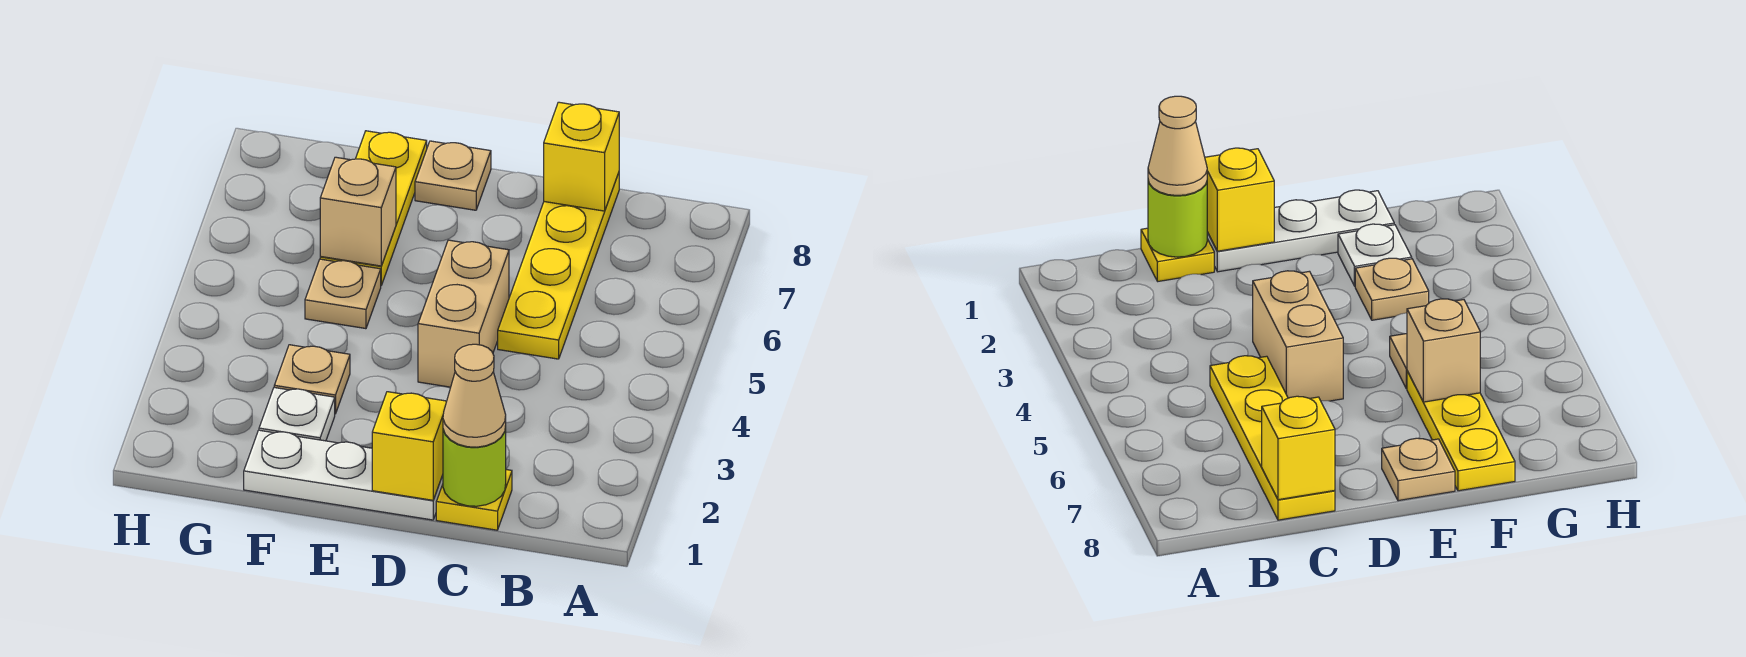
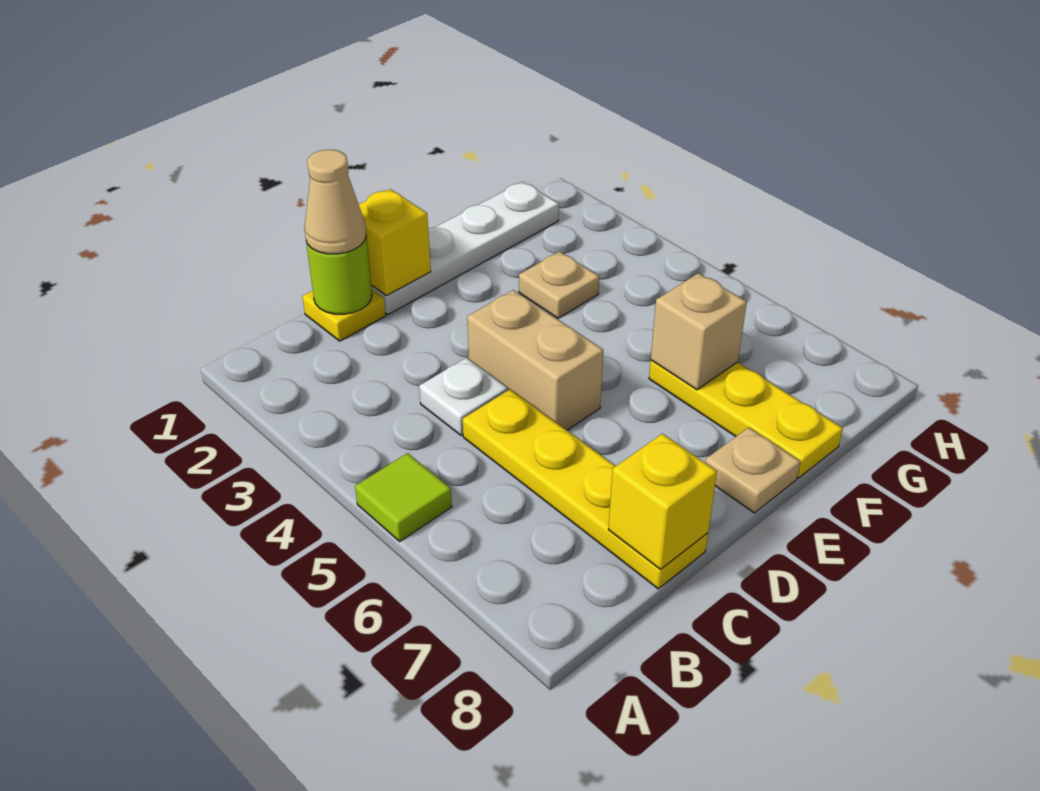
none -> lime tile A5 level 1
white plate D1:F1 level 1 -> white plate D1:G1 level 1
white plate F2 level 1 -> white plate C4 level 1
tan plate F5 level 1 -> none

